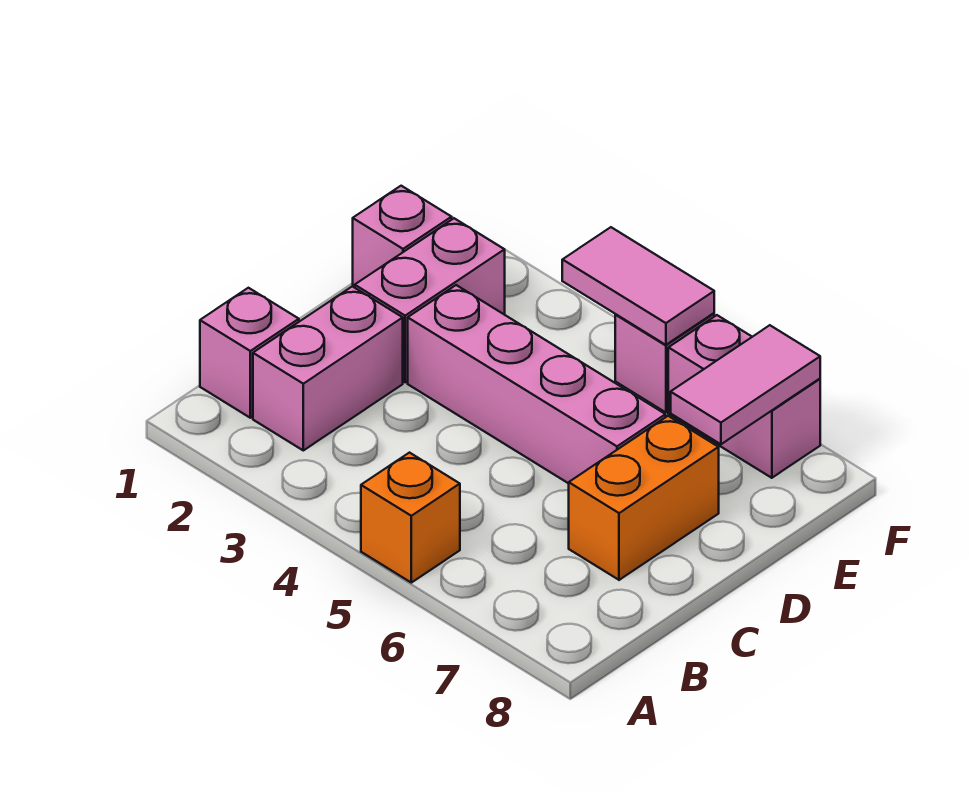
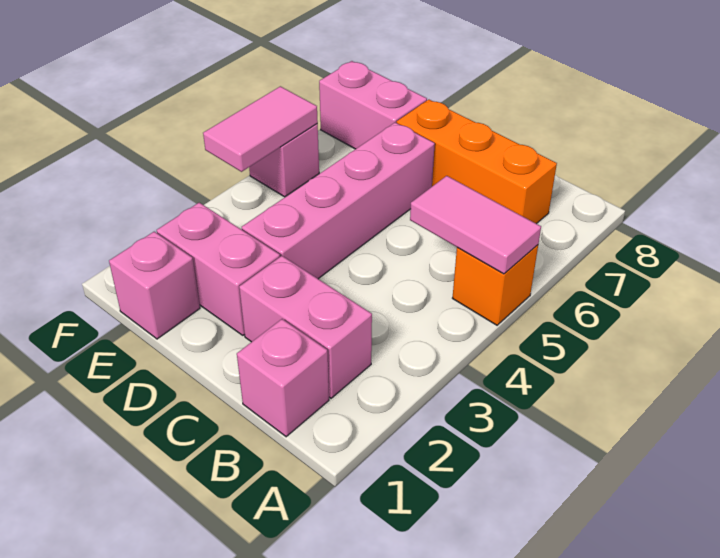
orange brick C7:D7 level 1 -> orange brick B7:D7 level 1
pink tile E7:F7 level 2 -> pink tile A5:B5 level 2
pink brick F6:F7 level 1 -> pink brick E7:F7 level 1

